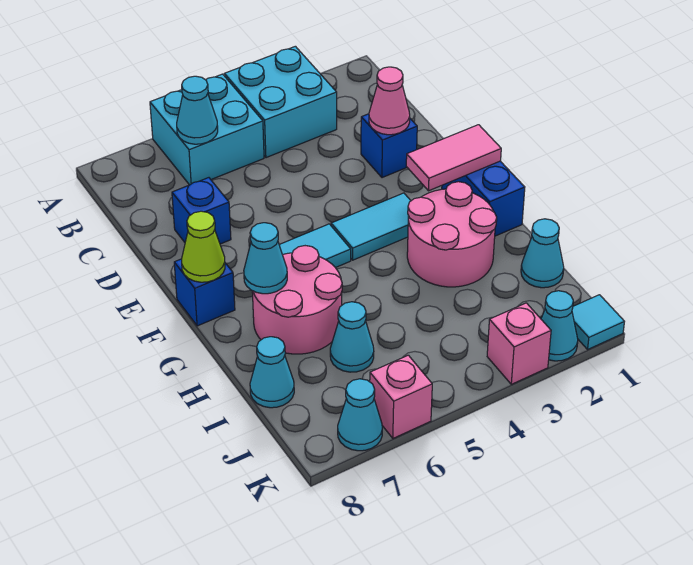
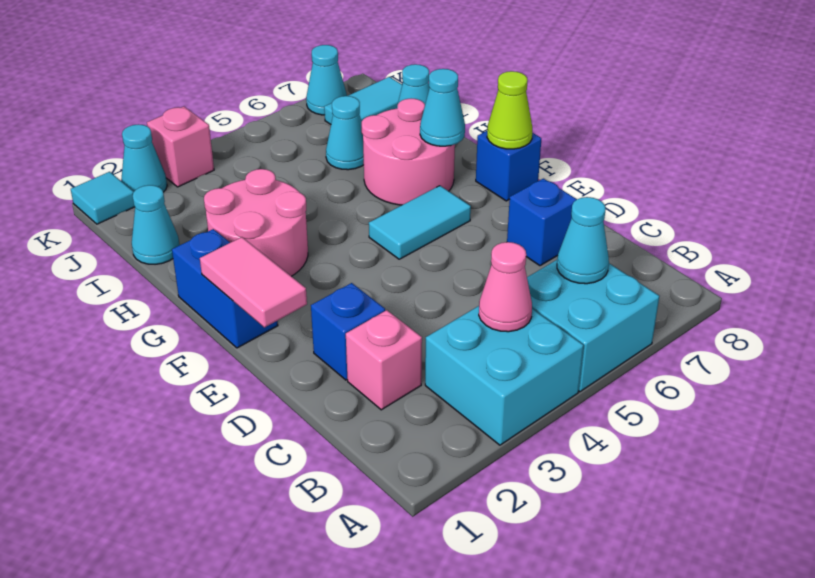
pink cone D2 level 2 -> pink cone B4 level 2
pink tile F1:F2 level 2 -> pink tile E1:F1 level 2
cyan tile F3:F4 level 1 -> cyan tile J7:J8 level 1
pink brick K6 level 1 -> pink brick C2 level 1

